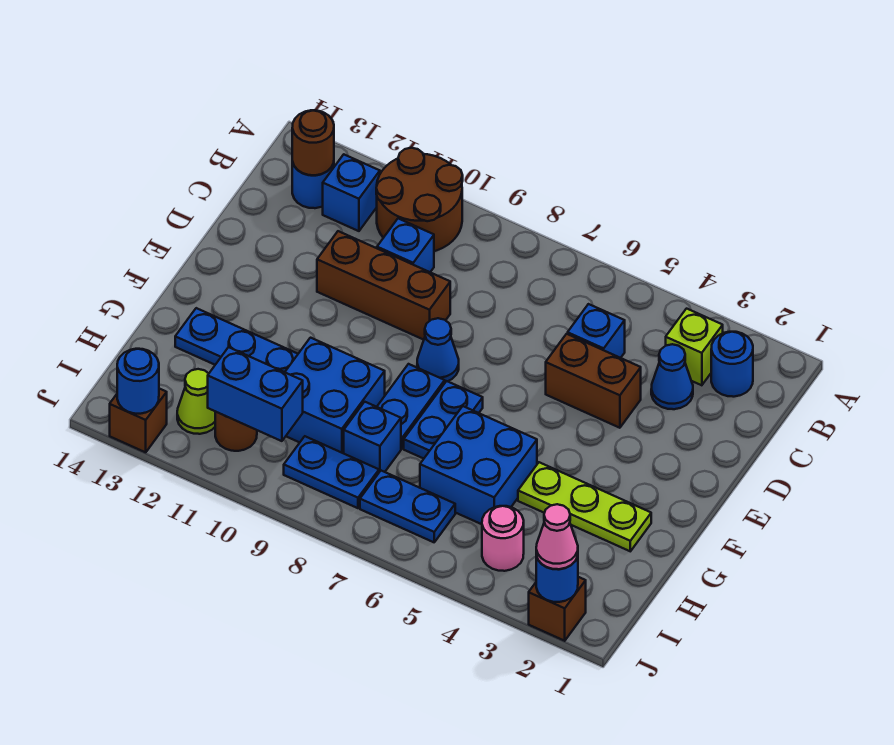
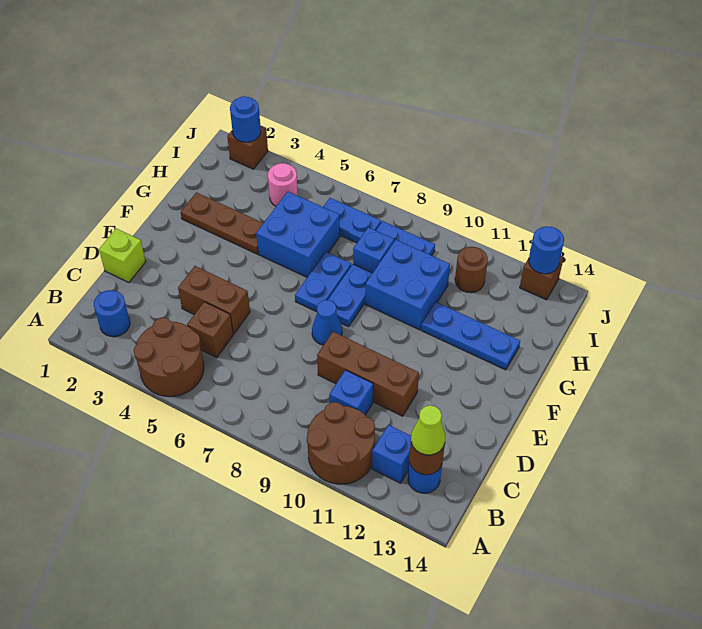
none -> brown round brick A4:B5 level 1
lime brick B3 level 1 -> lime brick D1 level 1
blue cone C3 level 1 -> none
blue brick C5 level 1 -> brown brick C5 level 1
lime plate G2:G4 level 1 -> brown plate G2:G4 level 1
blue brick I10:I11 level 2 -> none
lime cone I12 level 1 -> lime cone B13 level 3
pink cone J2 level 3 -> none

